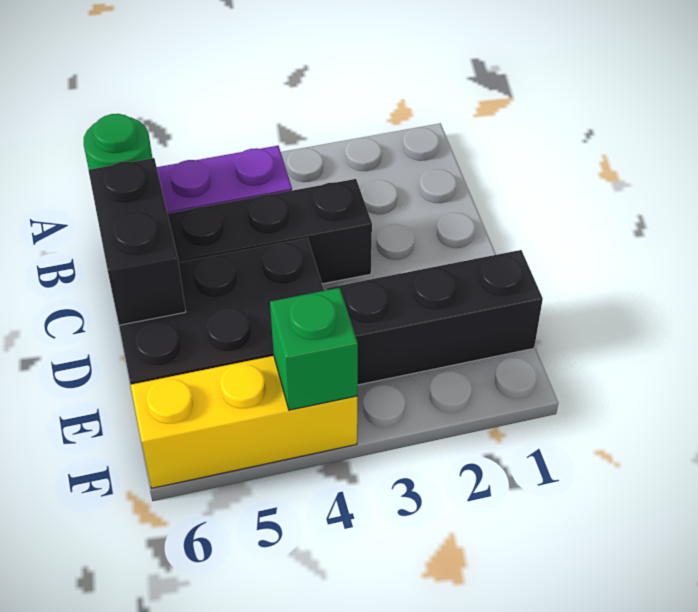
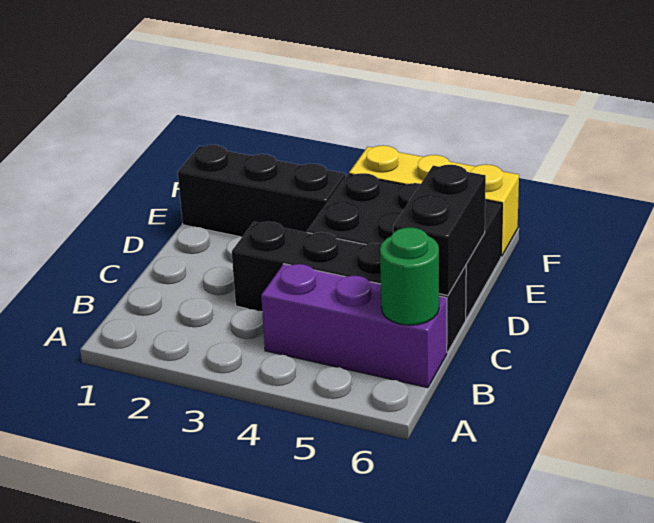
green brick F4 level 2 -> none

